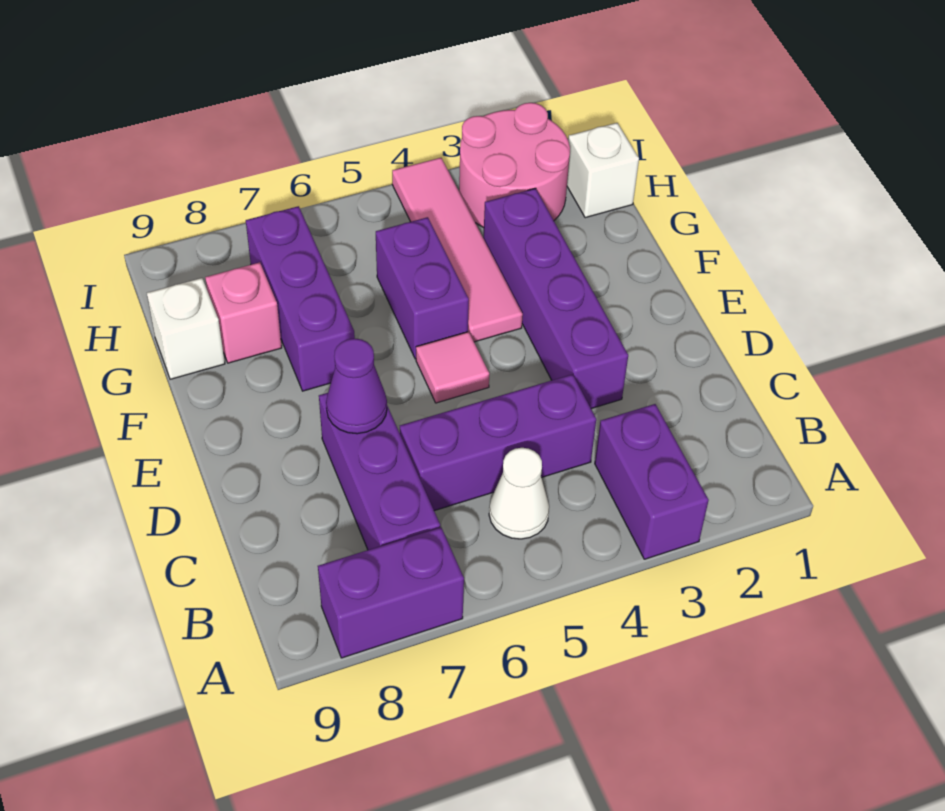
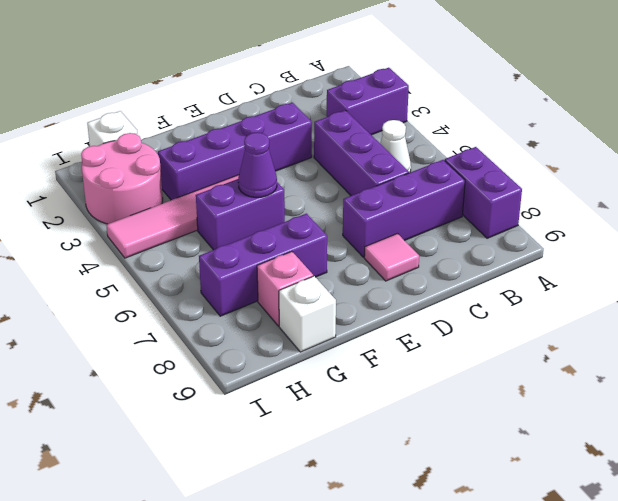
purple cone D7 level 2 -> purple cone F5 level 2
pink tile E5 level 1 -> pink tile D8 level 1

